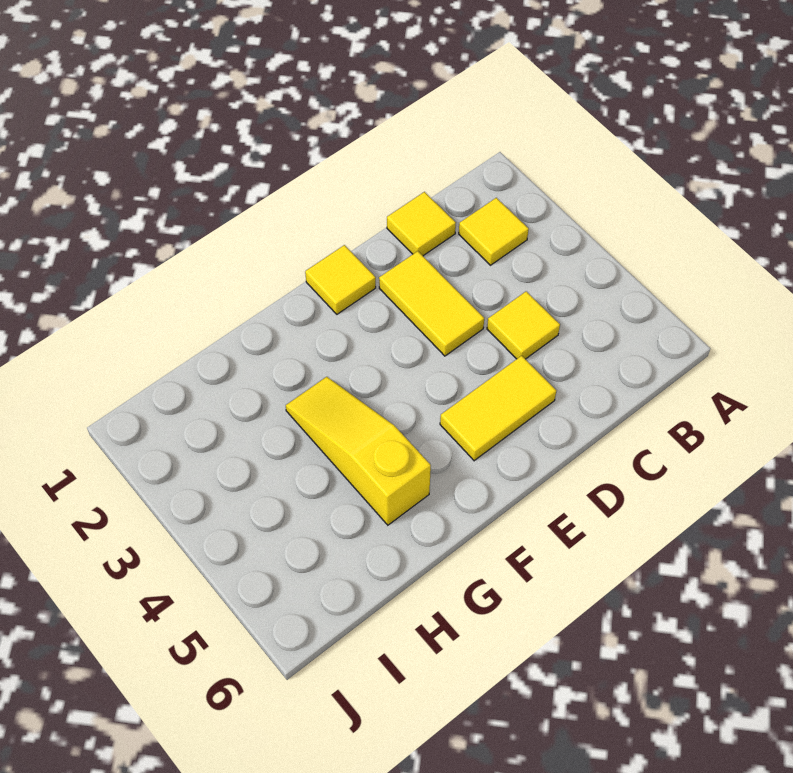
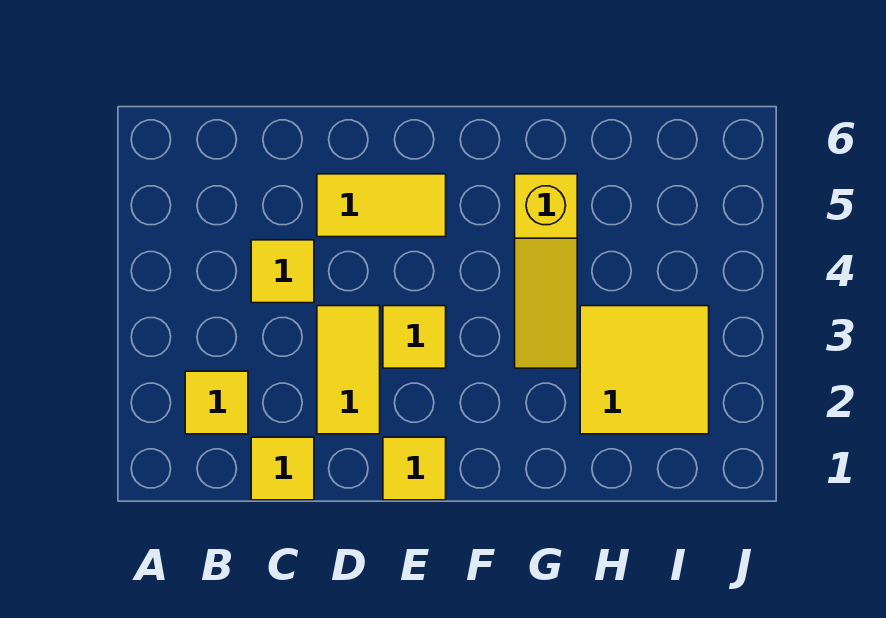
none -> yellow tile E3 level 1
none -> yellow tile H2:I3 level 1

